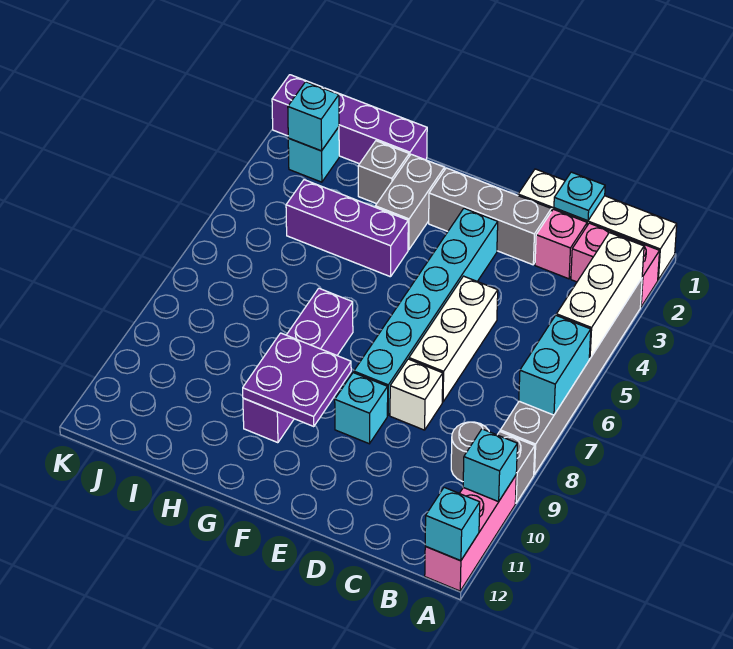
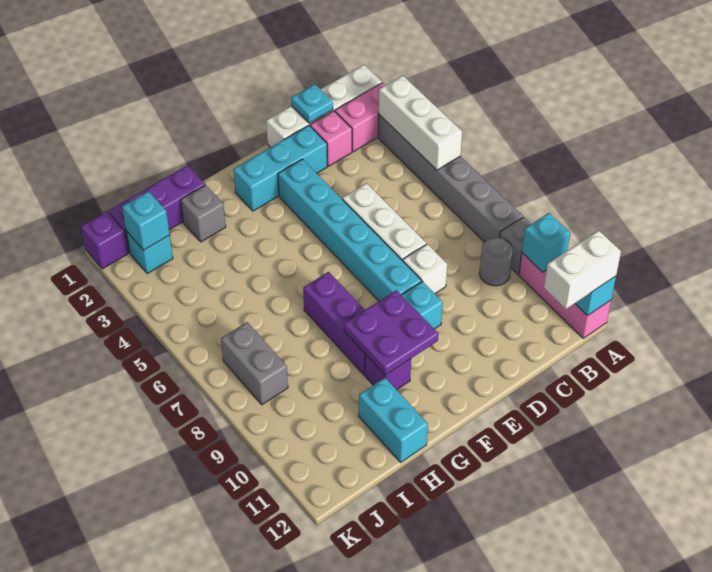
cyan brick A6:A7 level 2 -> cyan brick H11:H12 level 1
none -> white brick A12:B12 level 3
grey brick D2:F2 level 1 -> cyan brick D2:F2 level 1
grey brick G2:G3 level 1 -> grey brick J7:J8 level 1
purple brick G4:I4 level 1 -> none

